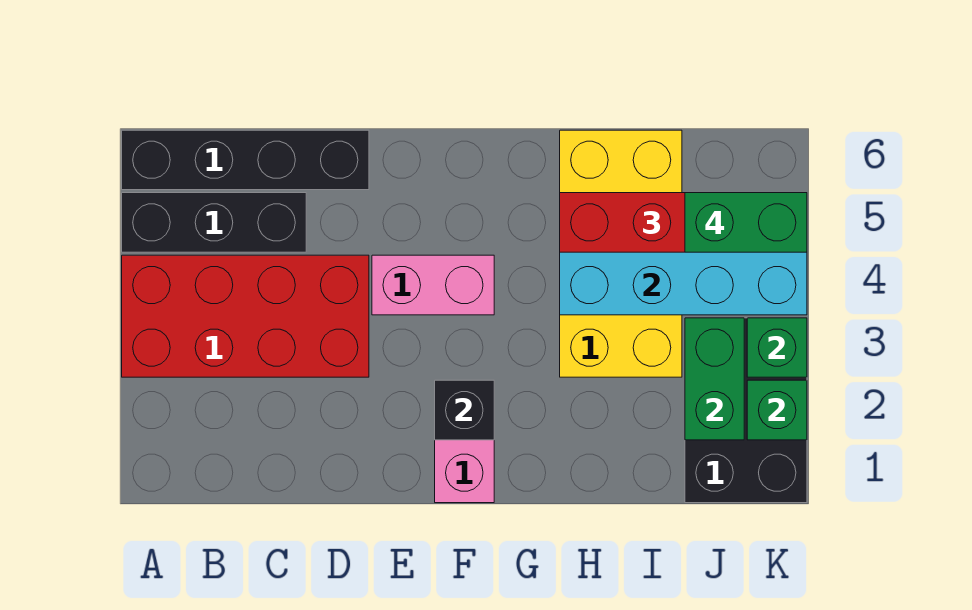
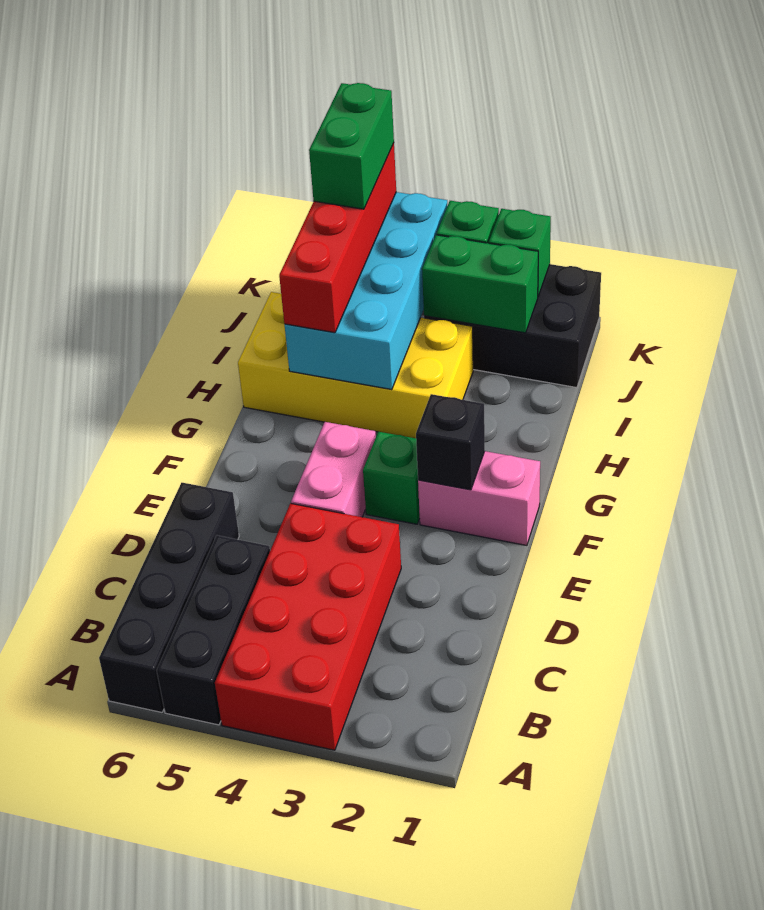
none -> green brick F3 level 1

